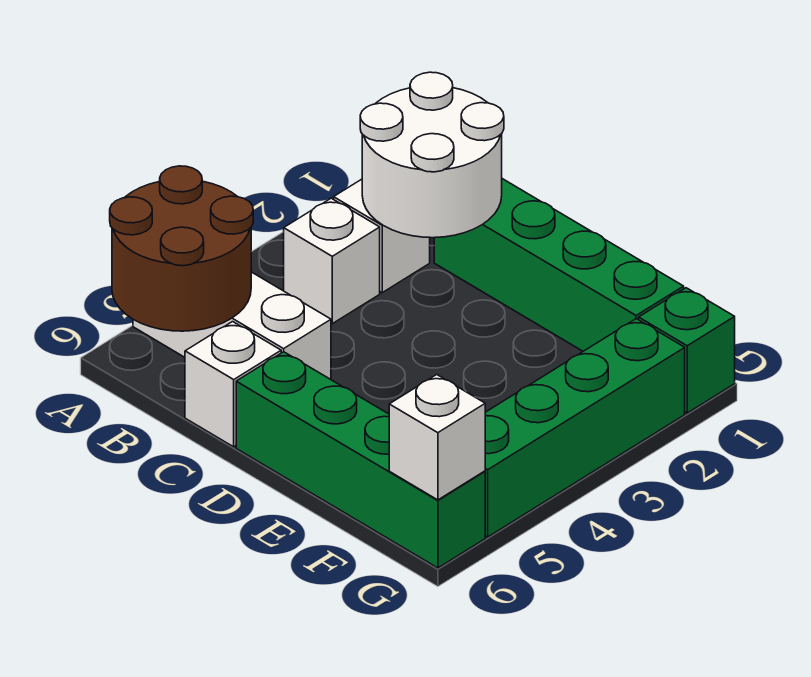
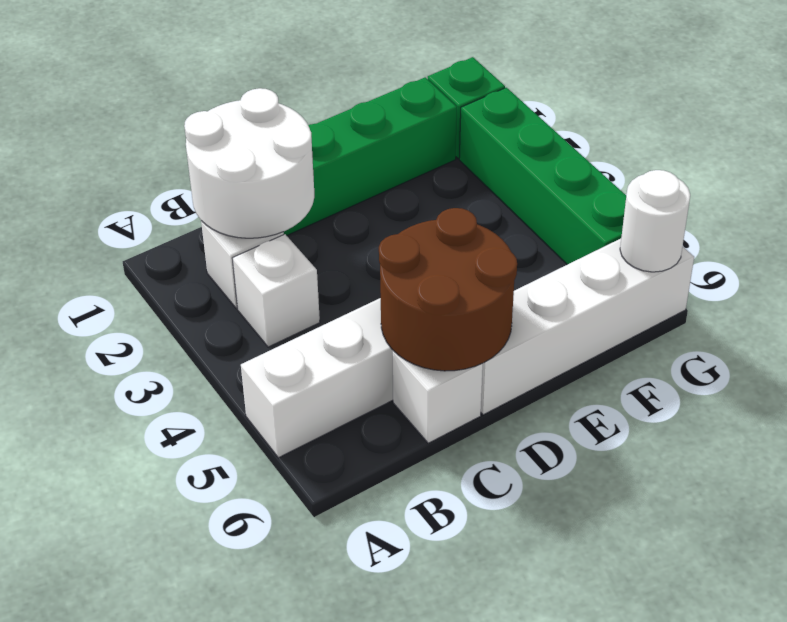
brown round brick A5:B6 level 2 -> brown round brick C5:D6 level 2
green brick D6:G6 level 1 -> white brick D6:G6 level 1
white brick G6 level 2 -> white round brick G6 level 2

